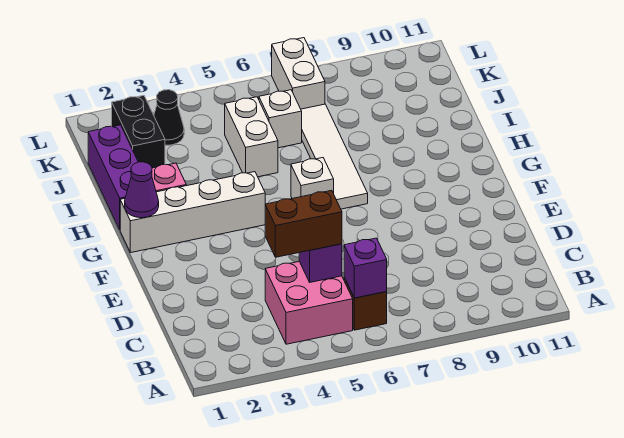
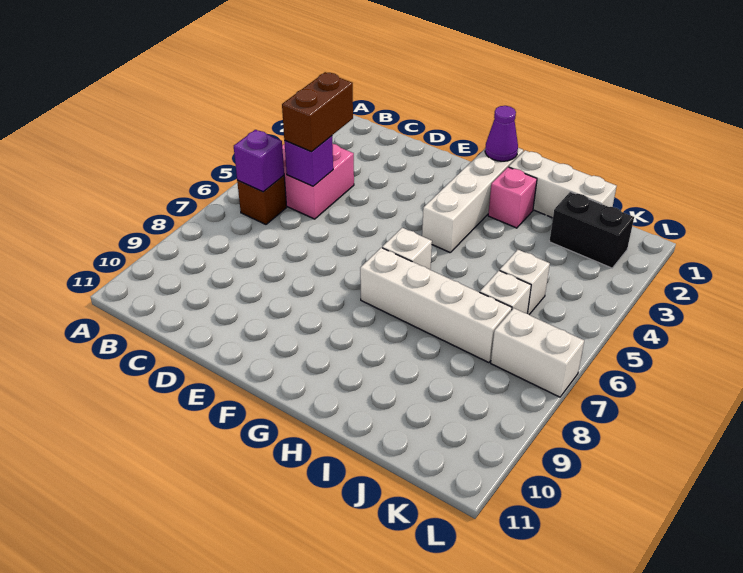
white tile G7:J7 level 1 -> white brick G7:J7 level 1
purple brick H1:J1 level 1 -> white brick H1:J1 level 1
white brick I5:J5 level 1 -> white brick J5 level 1
black cone K3 level 1 -> none

